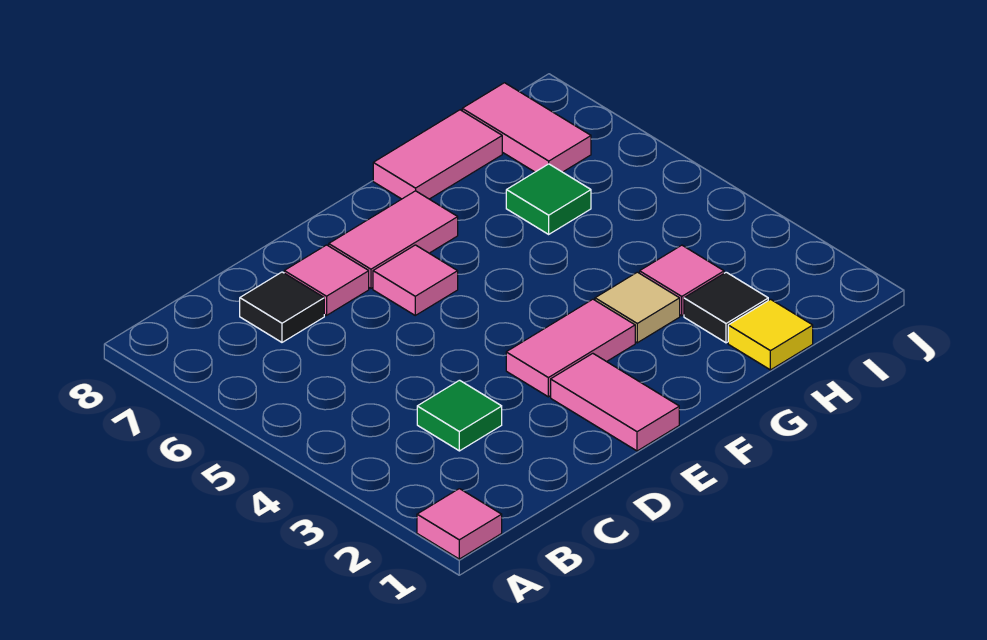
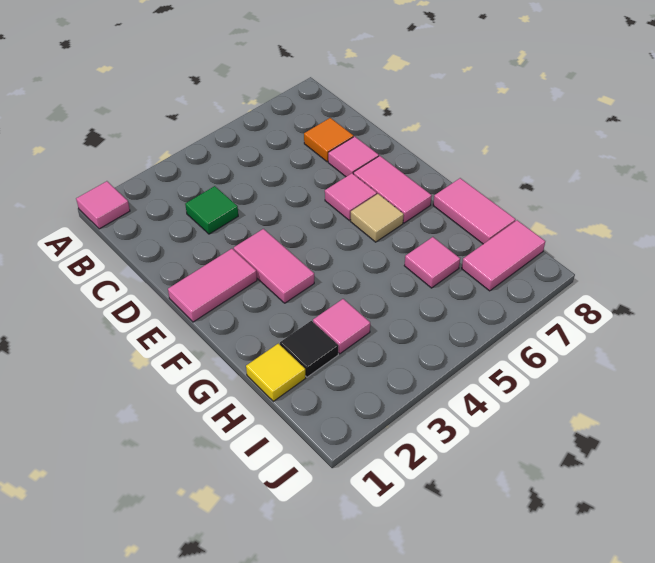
black tile C7 level 1 -> orange tile C7 level 1
tan tile G3 level 1 -> tan tile F6 level 1
green tile H6 level 1 -> pink tile H6 level 1

